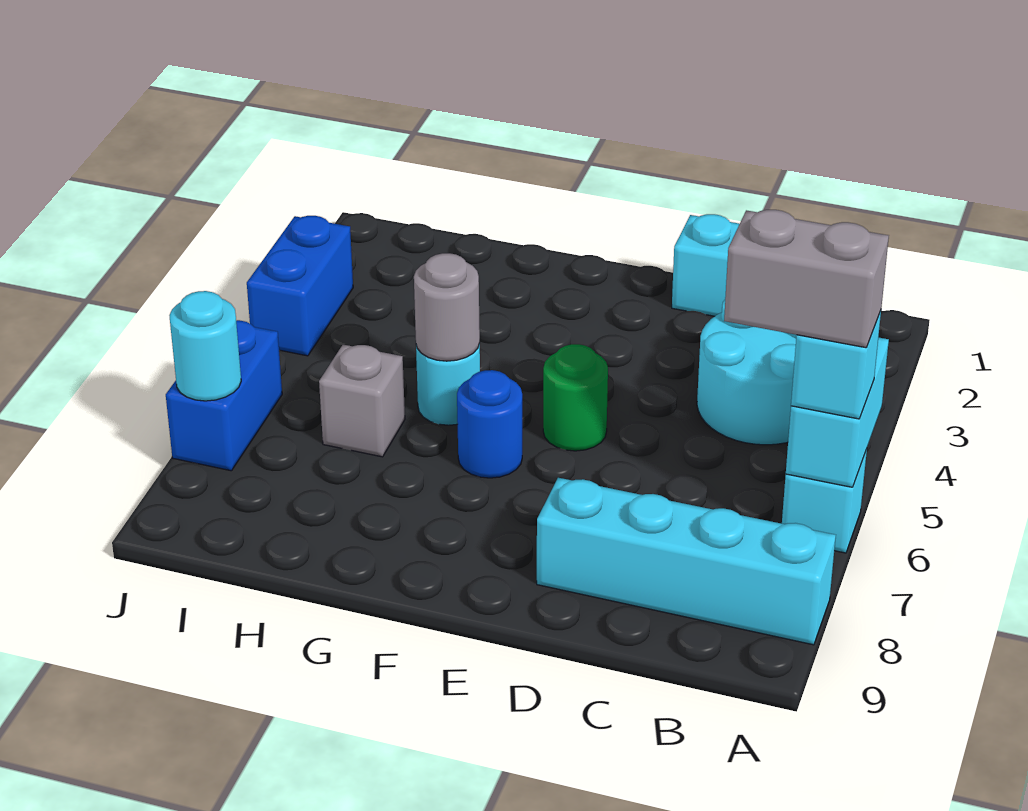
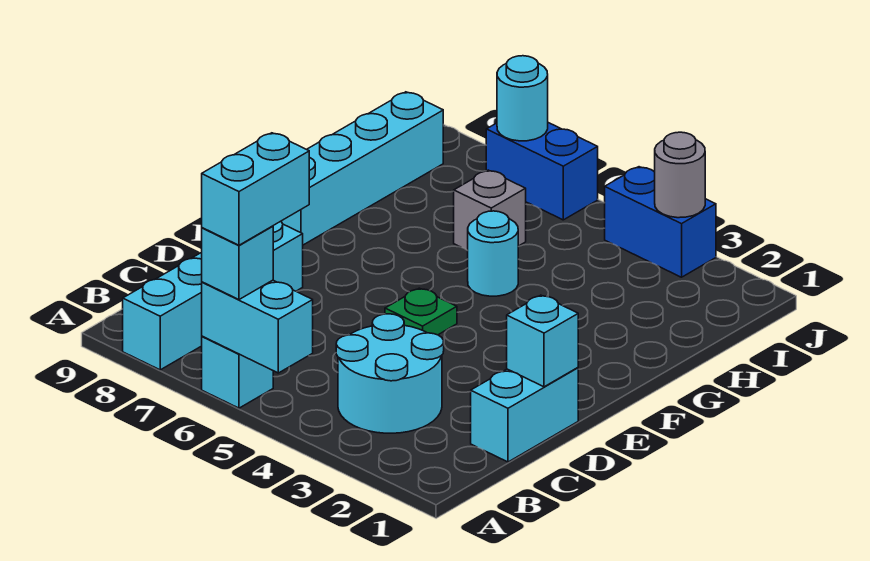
grey brick A6:B6 level 4 -> cyan brick A6:B6 level 4
none -> cyan brick D1 level 2
green round brick E5 level 1 -> green plate E5 level 1
blue round brick F6 level 1 -> none
none -> cyan brick F9:I9 level 1
grey round brick G5 level 2 -> grey round brick J3 level 2

